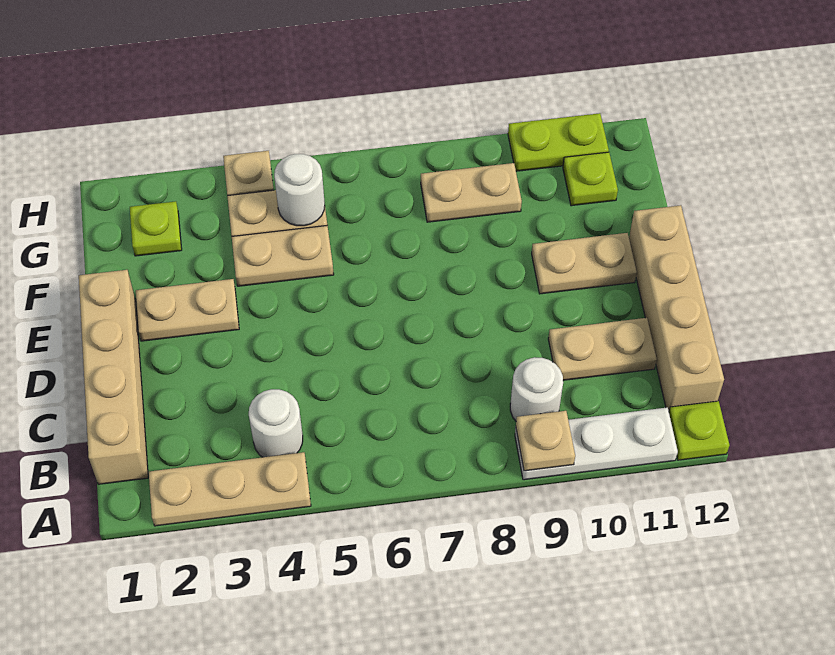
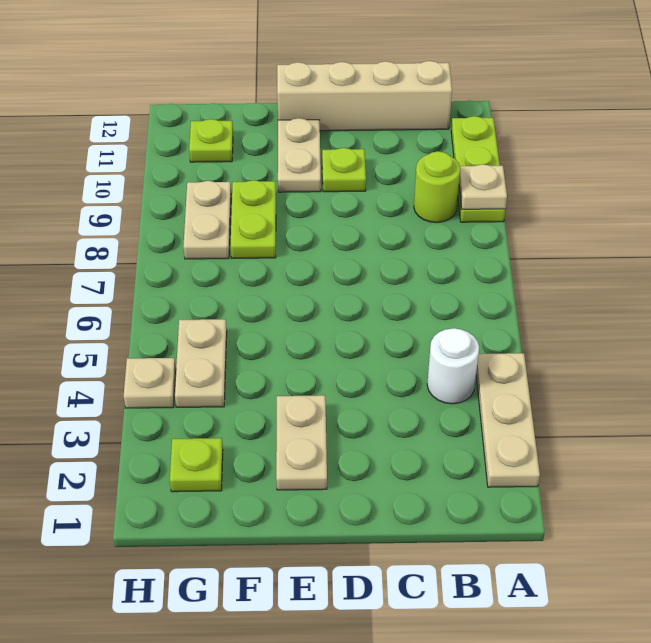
white plate A9:A11 level 1 -> lime plate A9:A11 level 1
lime plate A12 level 1 -> lime plate D10 level 1
tan brick B1:E1 level 1 -> none
white round brick B9 level 1 -> lime round brick B9 level 1
tan plate C10:C11 level 1 -> none
tan plate F4:F5 level 1 -> none
white round brick G5 level 2 -> none
lime plate H10:H11 level 1 -> lime plate F8:F9 level 1

